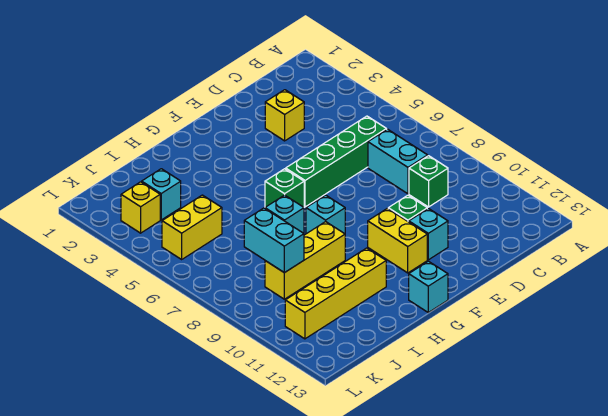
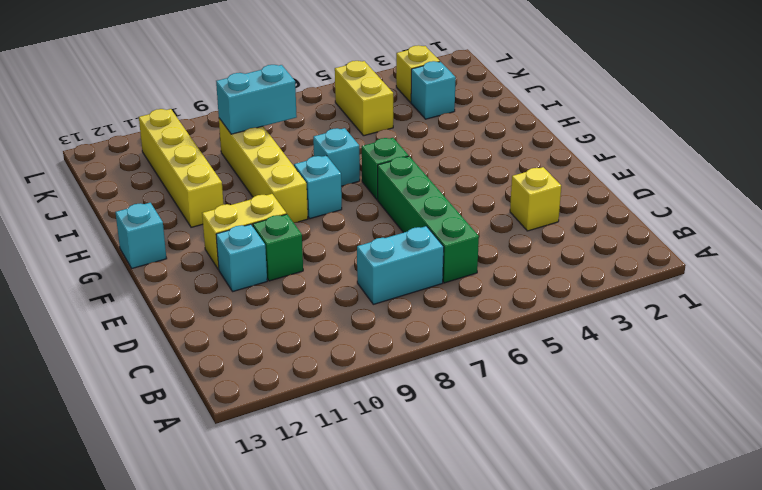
green brick C9 level 1 -> none
yellow brick H9:J9 level 1 -> yellow brick G9:J9 level 1

